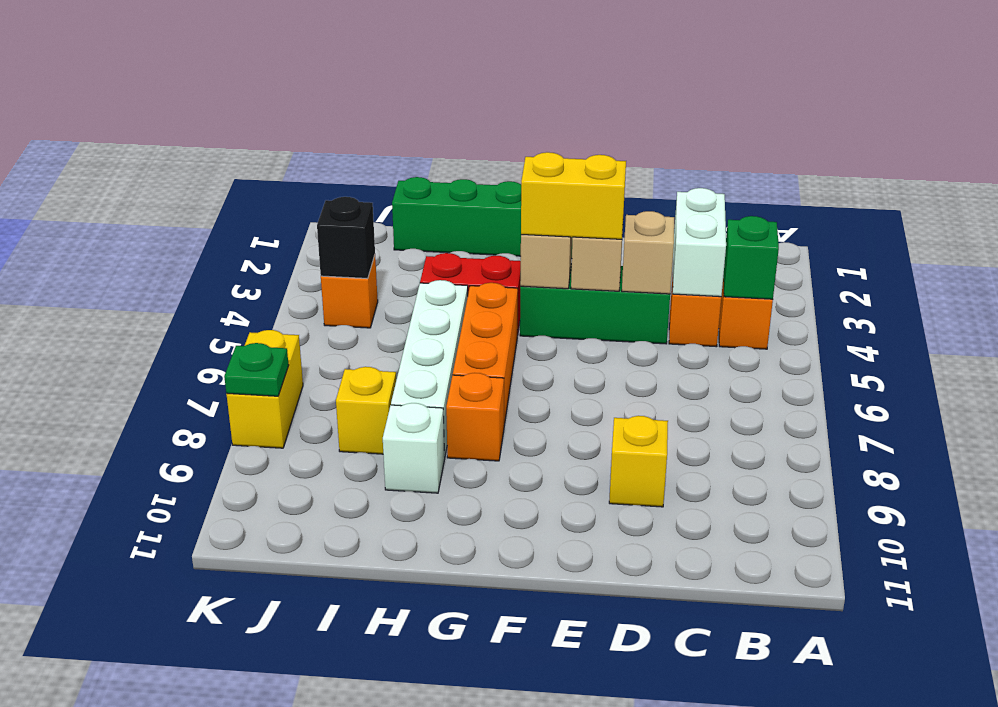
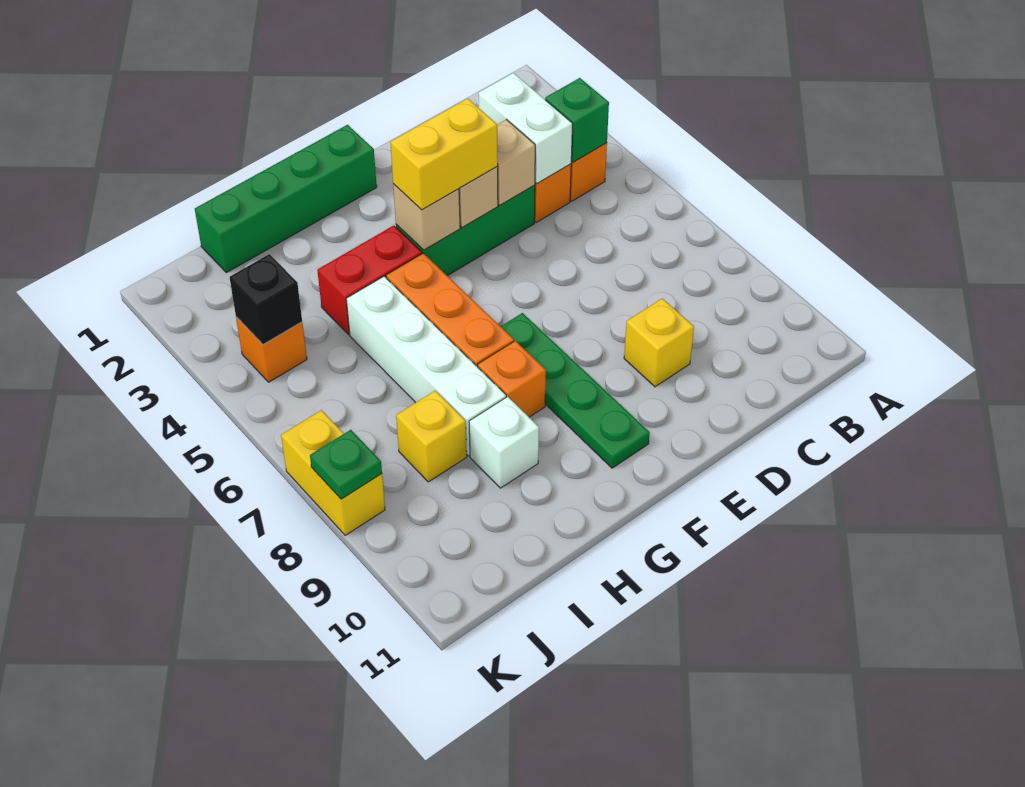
none -> green plate F7:F10 level 1

